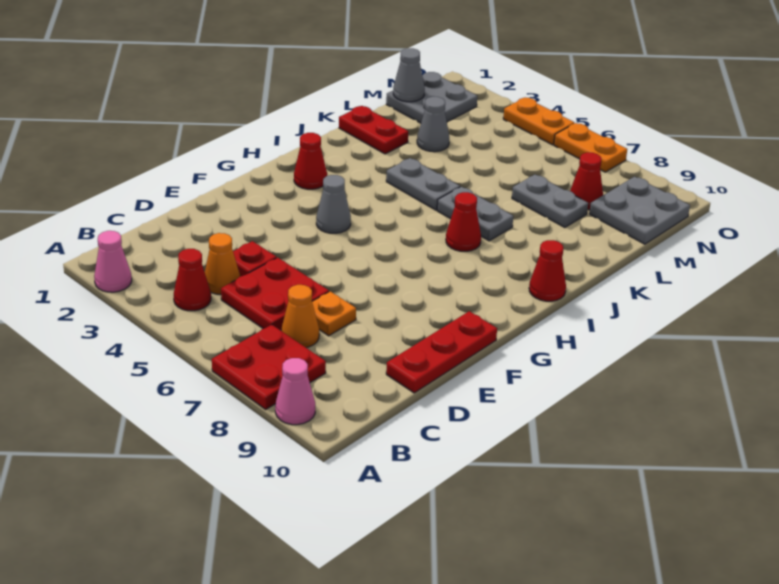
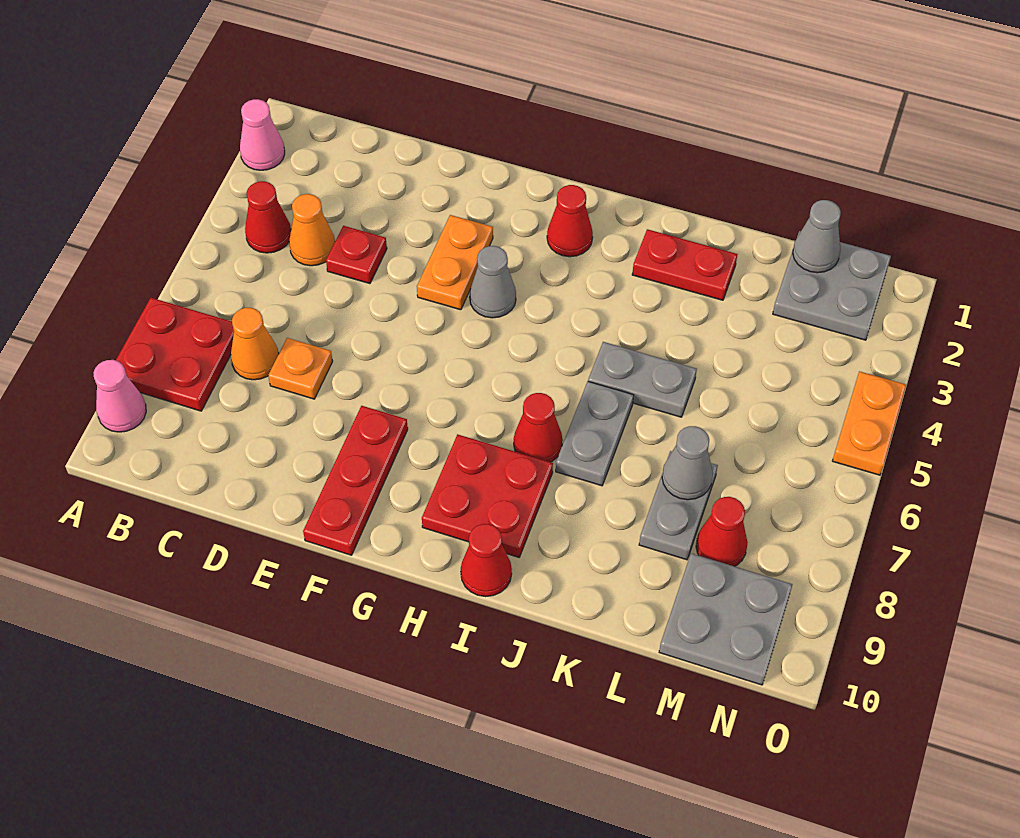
red plate C5:D6 level 1 -> red plate H8:I9 level 1
red plate D10:F10 level 1 -> red plate F8:F10 level 1
grey plate J4:J5 level 1 -> grey plate J5:K5 level 1
red plate K1:K2 level 1 -> red plate J2:K2 level 1
grey cone L3 level 1 -> grey cone L7 level 2
orange plate O6:O7 level 1 -> orange plate F3:F4 level 1

